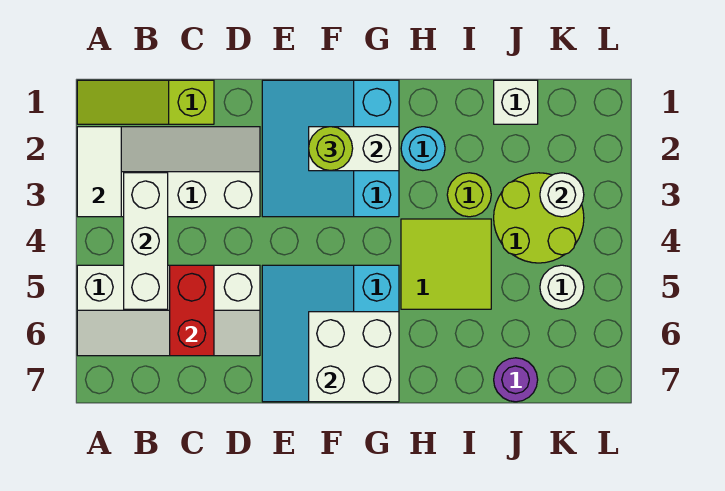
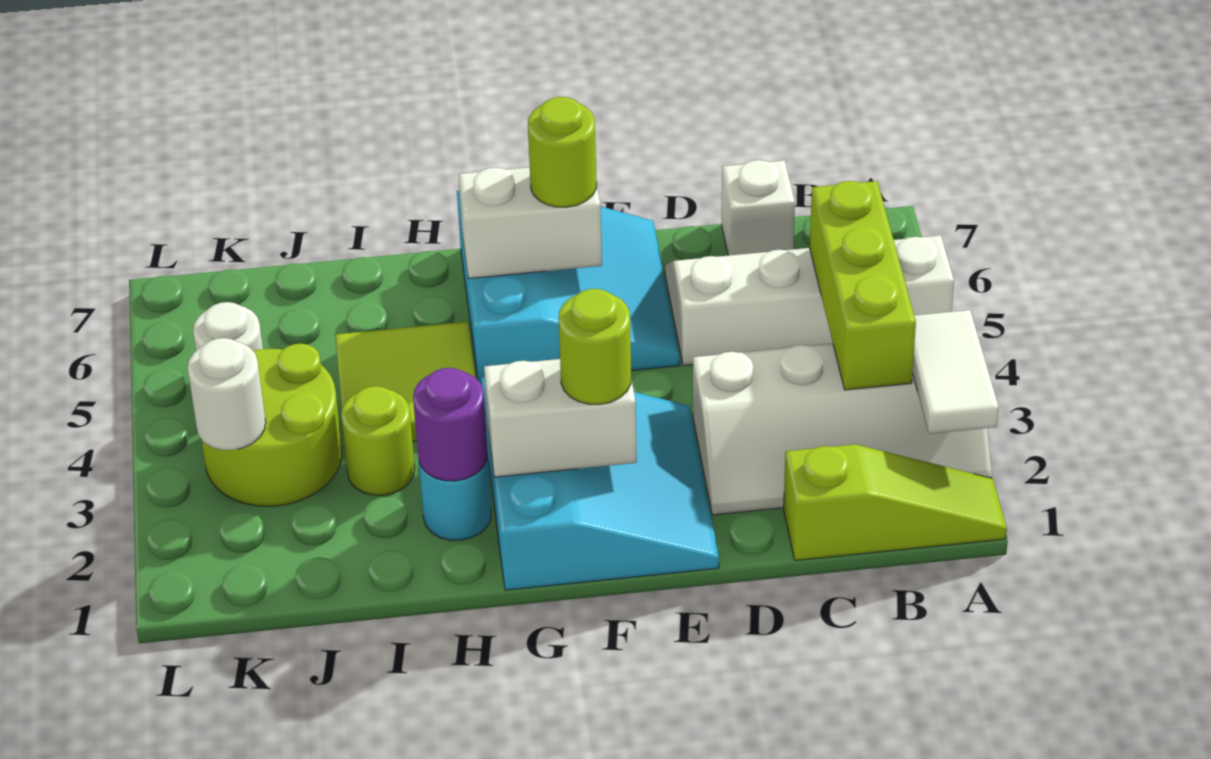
white brick B3:B5 level 2 -> lime brick B3:B5 level 2
red brick C5:C6 level 2 -> none
white brick F6:G7 level 2 -> white brick F6:G6 level 2
none -> lime round brick F6 level 3
white brick J1 level 1 -> white brick C7 level 1
purple round brick J7 level 1 -> purple round brick H2 level 2

